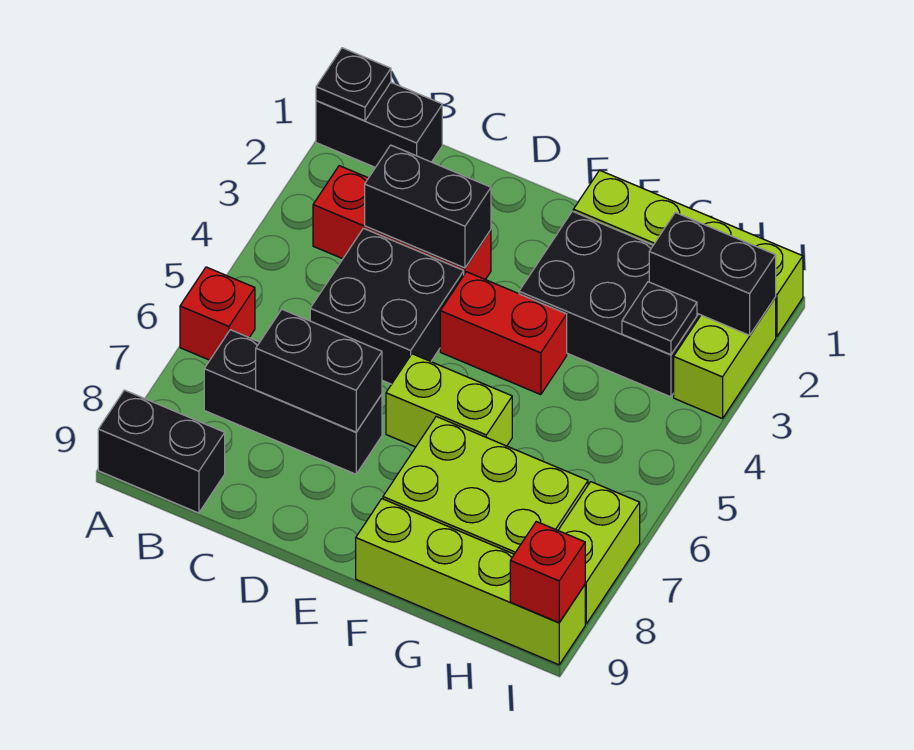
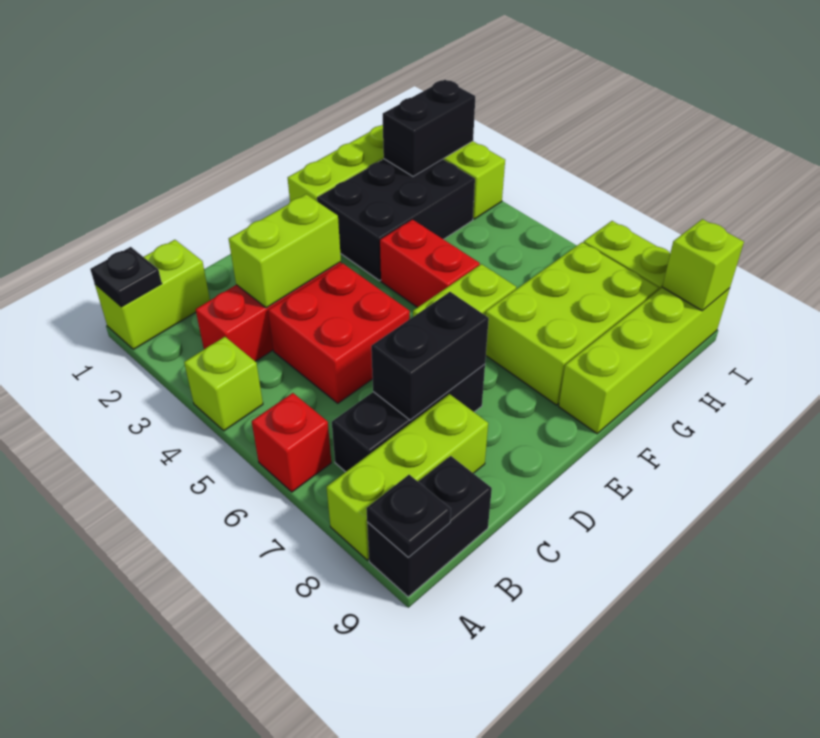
black brick A1:B1 level 1 -> lime brick A1:B1 level 1
none -> lime brick A4 level 1
none -> lime brick A8:C8 level 1
black brick C3:D3 level 2 -> lime brick C3:D3 level 2
black brick C4:D5 level 1 -> red brick C4:D5 level 1
red brick E4:F4 level 1 -> red brick F4:F5 level 1
black plate H3 level 2 -> black plate A9 level 2
red brick I9 level 2 -> lime brick I9 level 2

